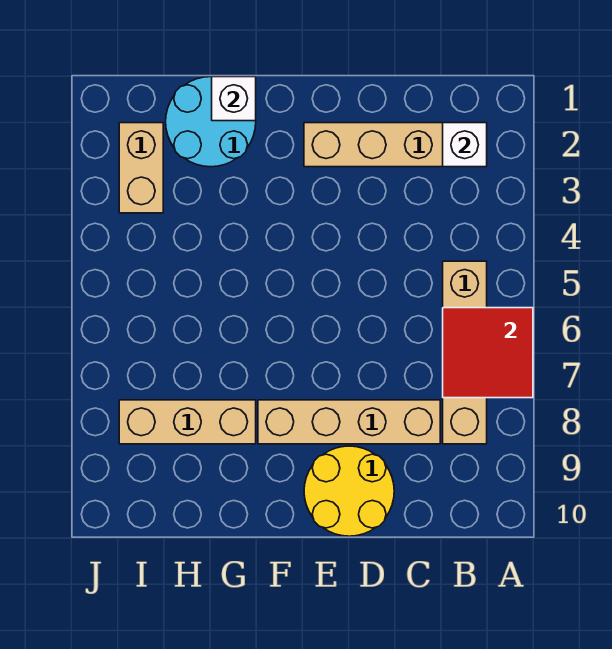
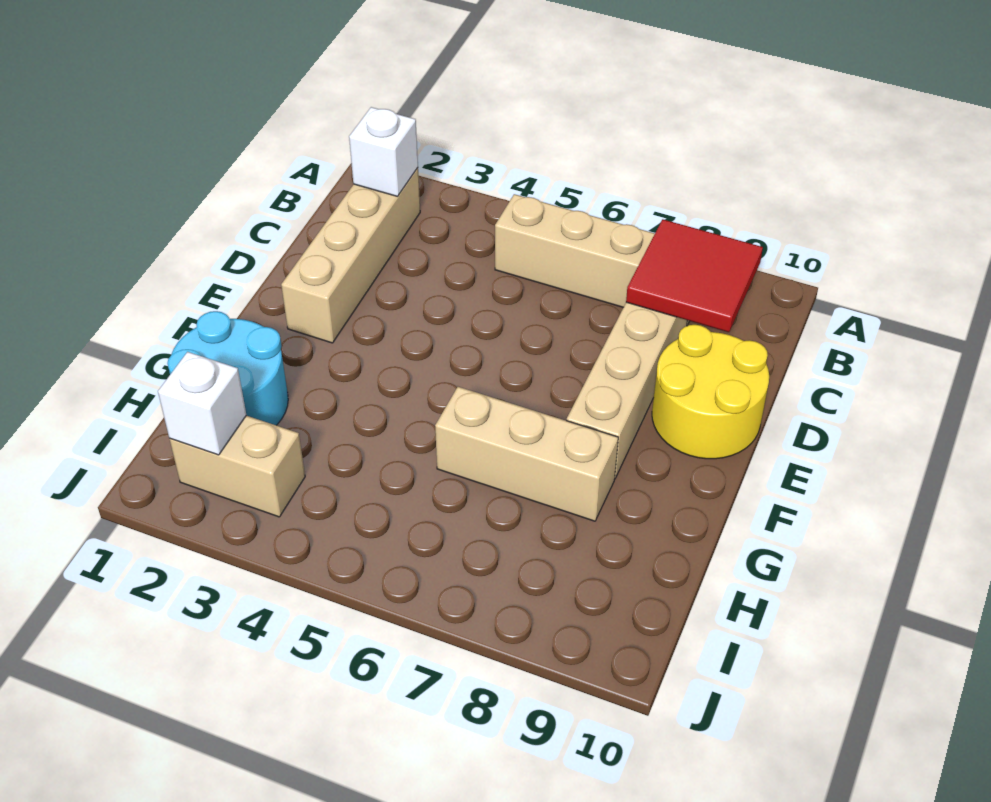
red tile A6:B7 level 2 -> red tile B8:C9 level 2
white brick G1 level 2 -> white brick I2 level 2
tan brick G8:I8 level 1 -> tan brick G6:G8 level 1

